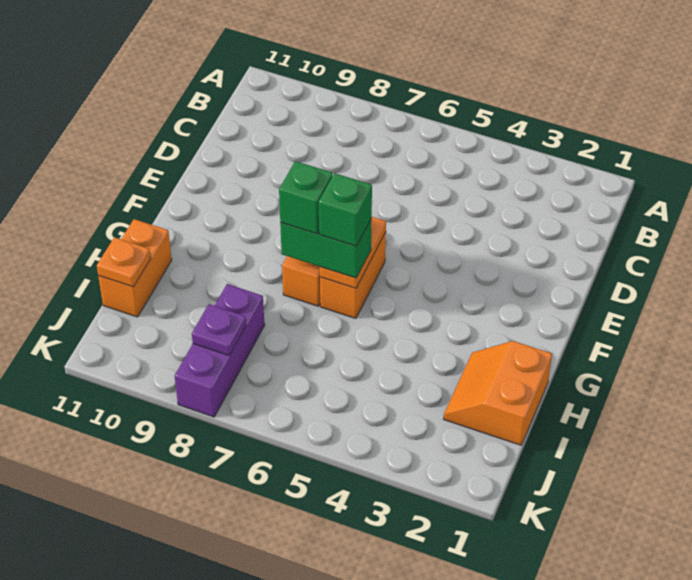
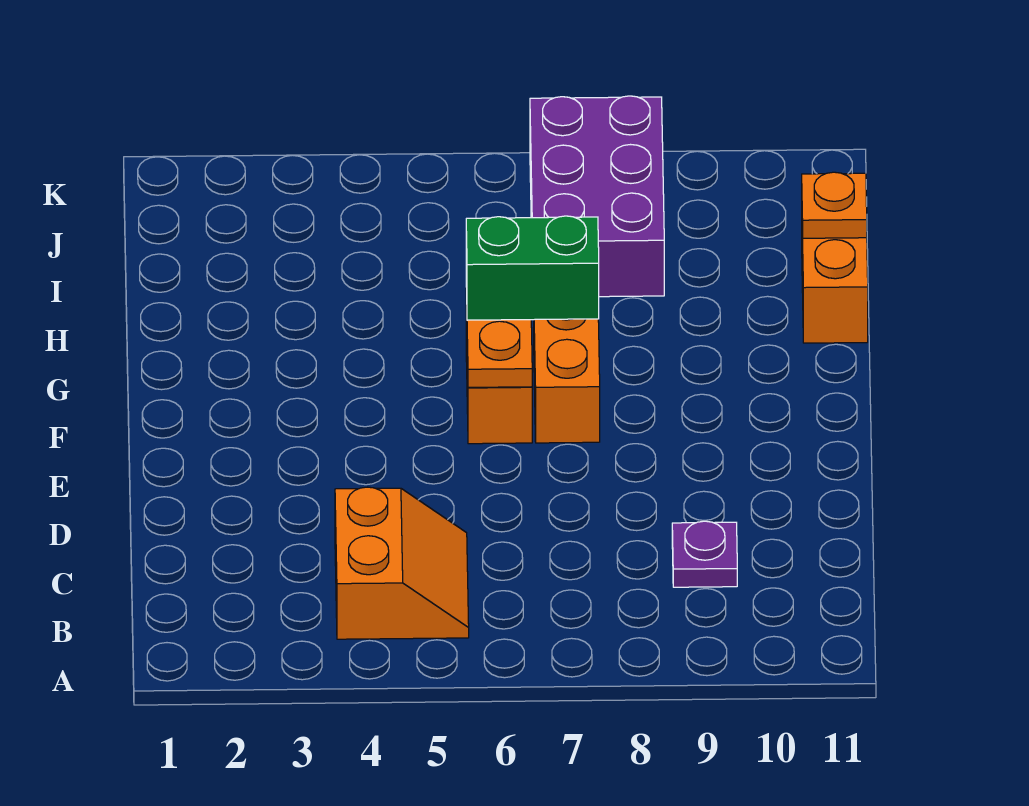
green brick G6 level 4 -> none
green brick G7 level 4 -> none
orange slope H1:I2 level 1 top 1 -> orange slope B4:C5 level 1 top 4
purple brick I8:K8 level 1 -> purple brick I7:K8 level 1
purple plate J8 level 2 -> purple plate C9 level 1

